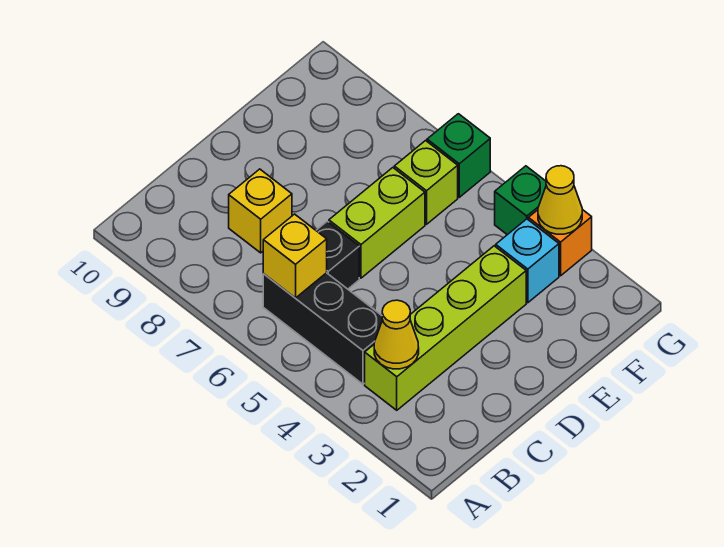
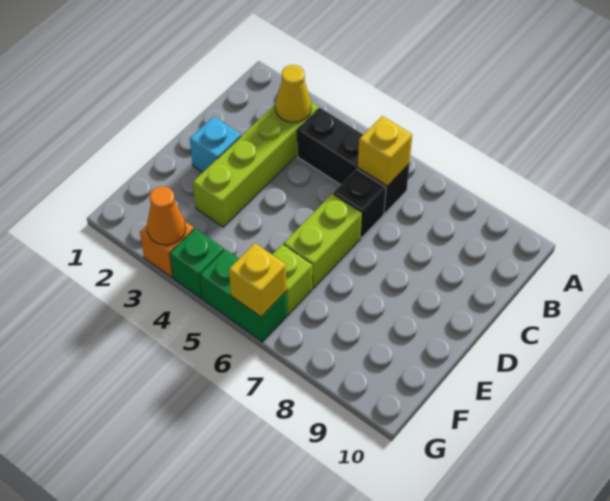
yellow brick C8 level 1 -> yellow brick G6 level 2
cyan brick F3 level 1 -> cyan brick D2 level 1
yellow cone G3 level 2 -> orange cone G3 level 2
green brick G6 level 1 -> green brick G5:G6 level 1

